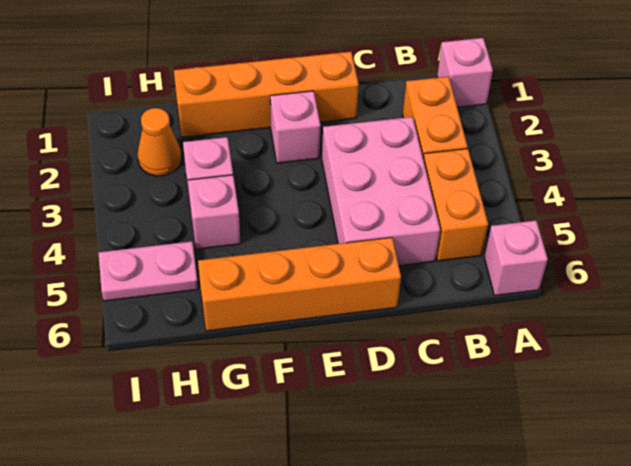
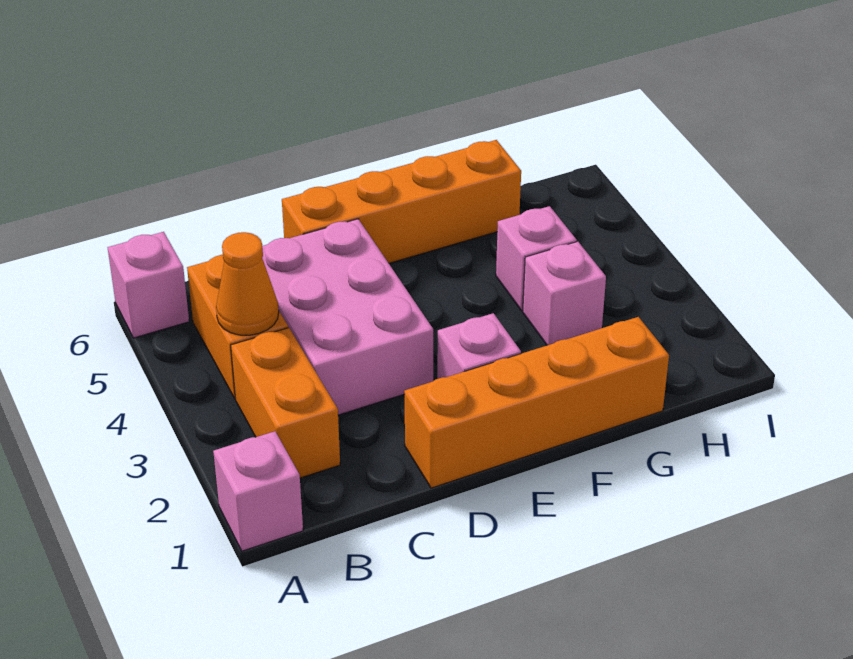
orange cone H2 level 1 -> orange cone B4 level 2
pink plate H5:I5 level 1 -> none

